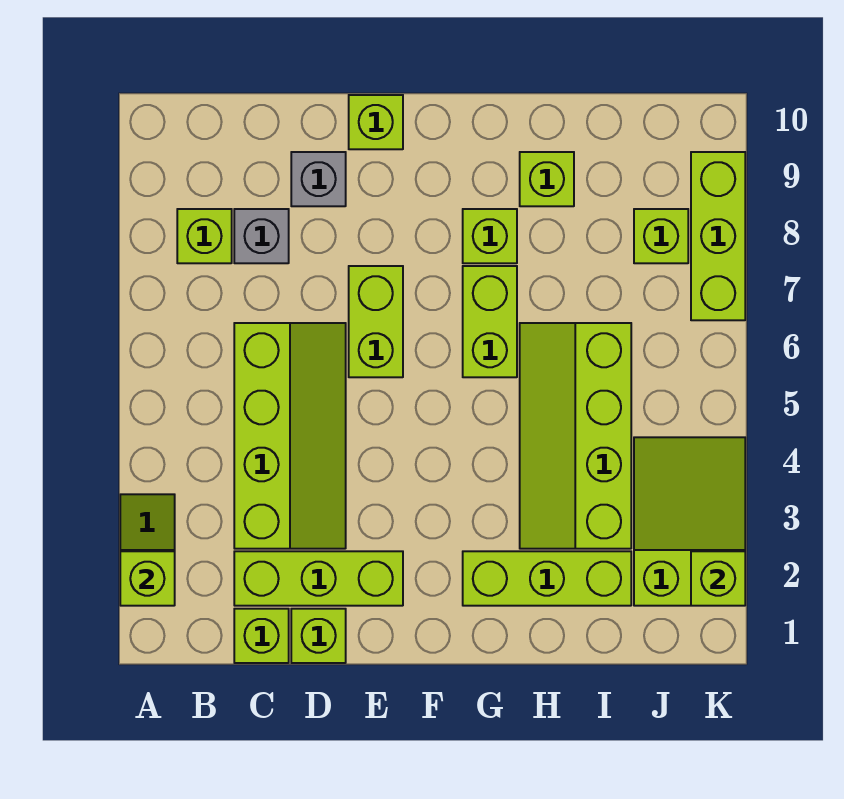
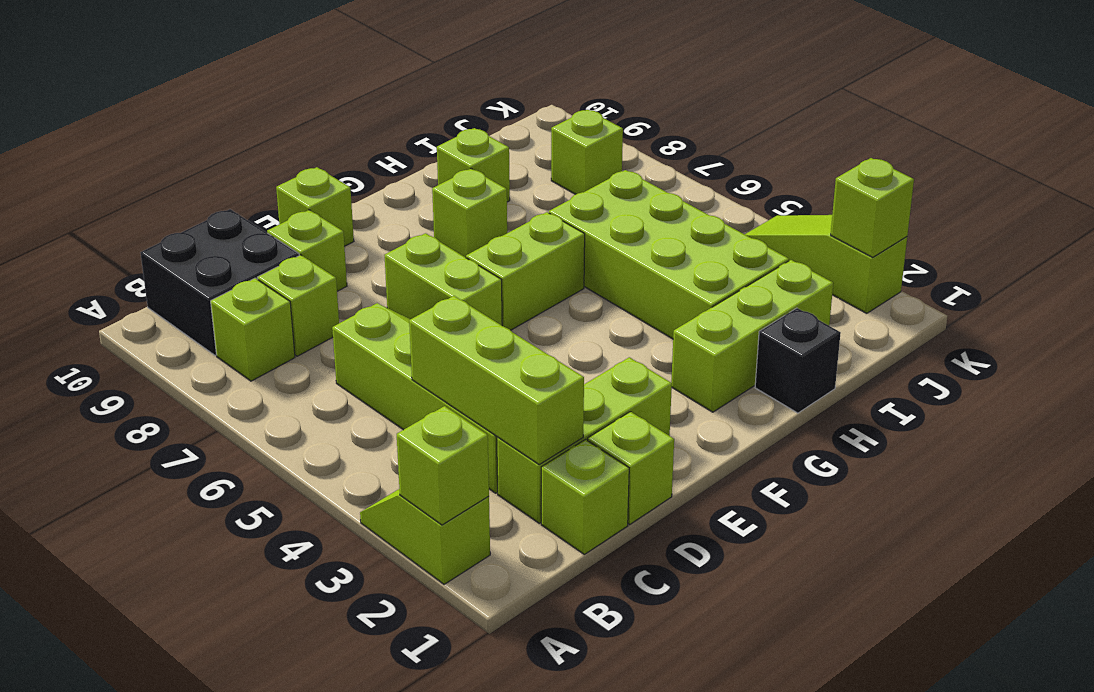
none -> black brick B9:C10 level 1
grey brick C8 level 1 -> lime brick C8 level 1
grey brick D9 level 1 -> lime brick D9 level 1
lime brick G6:G7 level 1 -> lime brick F6:G6 level 1
none -> black brick H1 level 1
lime slope H3:I6 level 1 top I -> lime brick H3:I6 level 1
lime slope J2:K4 level 1 top 2 -> lime slope K2:K4 level 1 top 2
lime brick K7:K9 level 1 -> lime brick C2:C4 level 2

